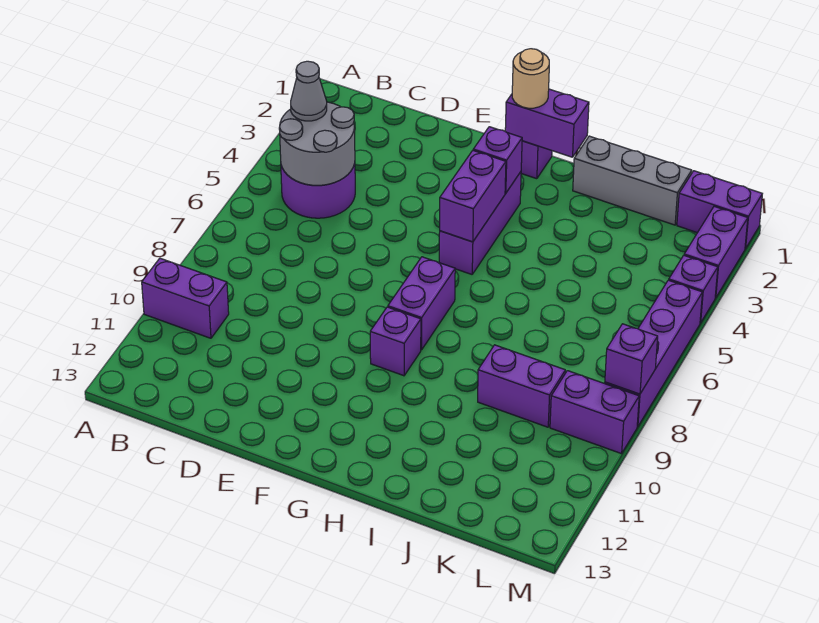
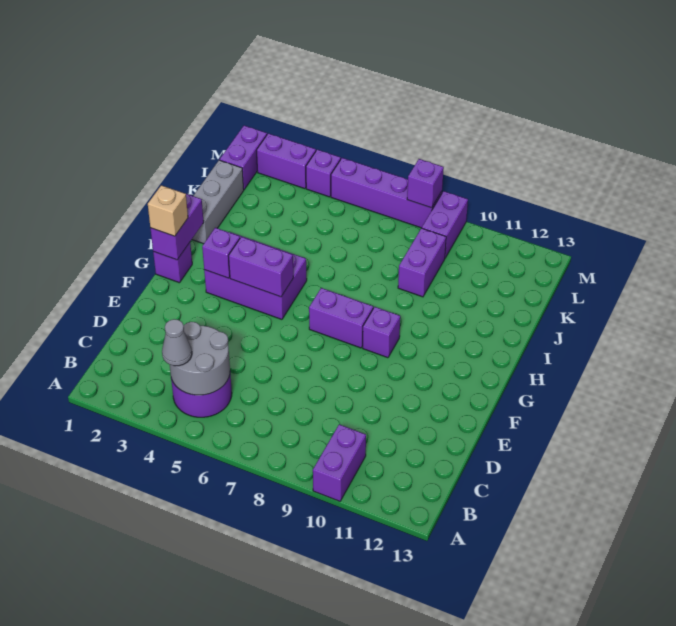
tan round brick G1 level 3 -> tan brick G1 level 3
purple brick G3:G5 level 1 -> purple brick G3:H5 level 1

